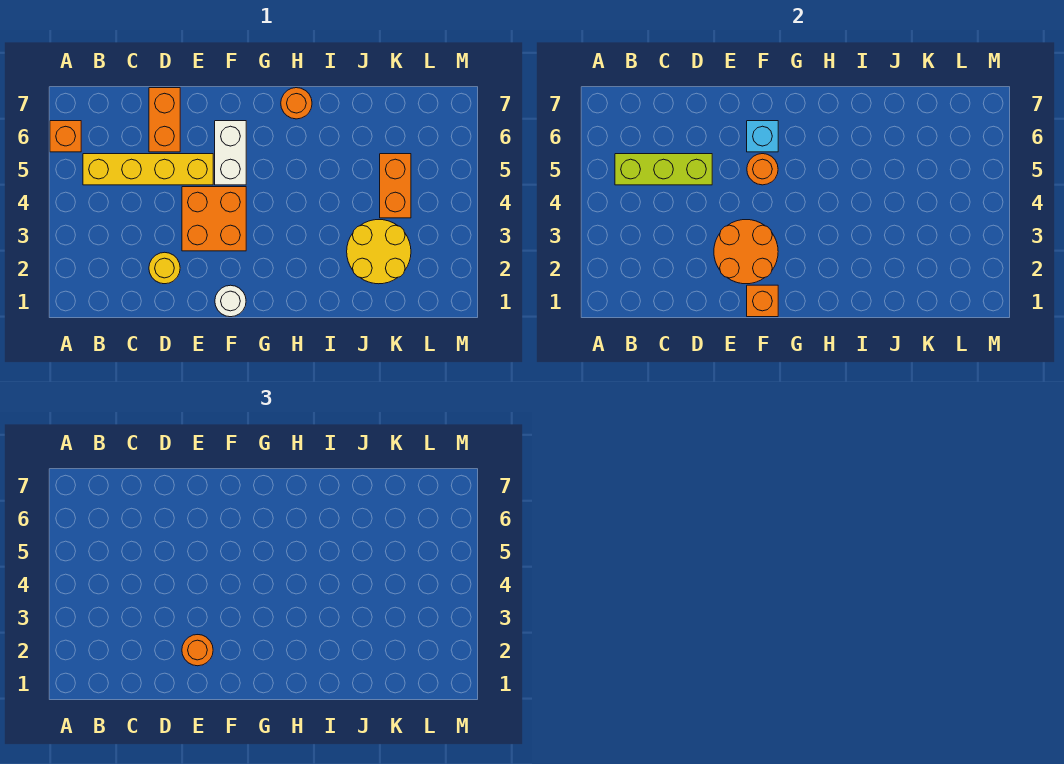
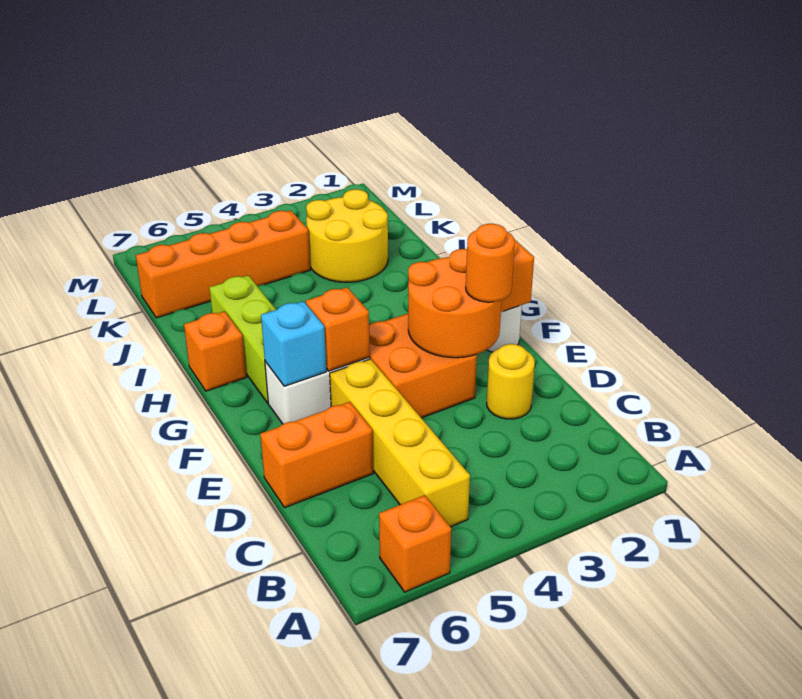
lime brick B5:D5 level 2 -> lime brick G6:I6 level 1
orange round brick F5 level 2 -> orange brick F5 level 2
orange round brick H7 level 1 -> orange brick H7 level 1
orange brick K4:K5 level 1 -> orange brick K4:K7 level 1

